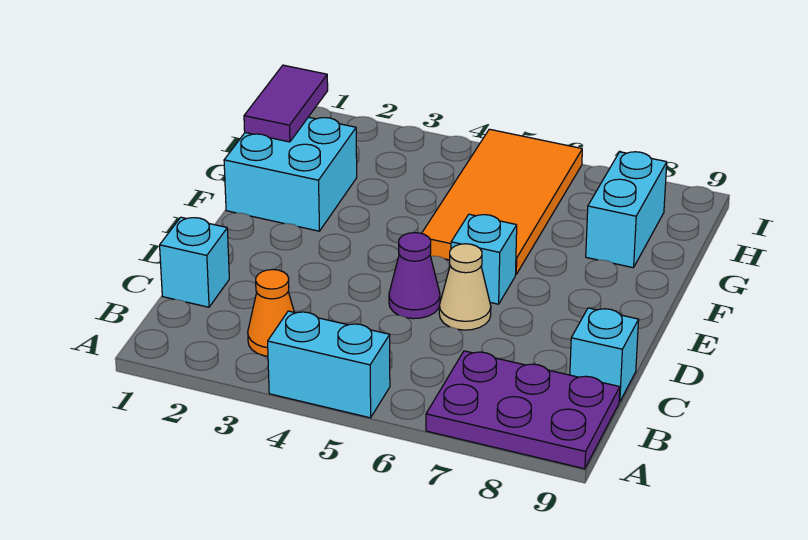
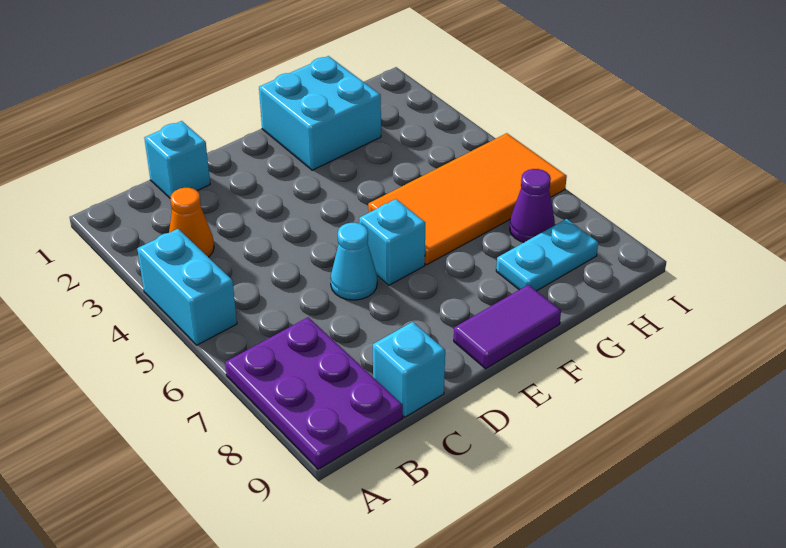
purple cone D5 level 1 -> purple cone H7 level 1
tan cone D6 level 1 -> cyan cone D6 level 1
purple tile G1:H1 level 2 -> purple tile E9:F9 level 1
cyan brick G8:H8 level 1 -> cyan plate G8:H8 level 1

